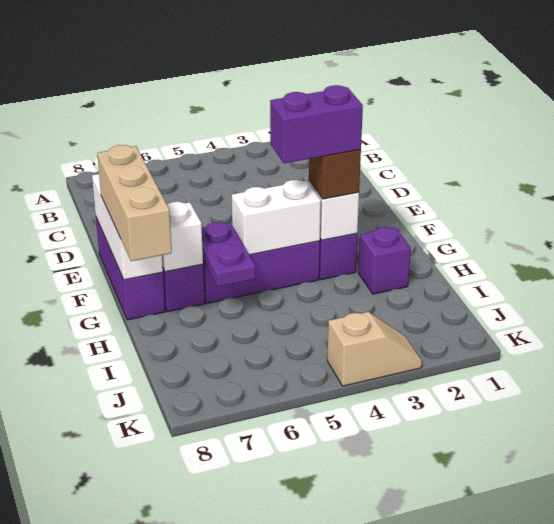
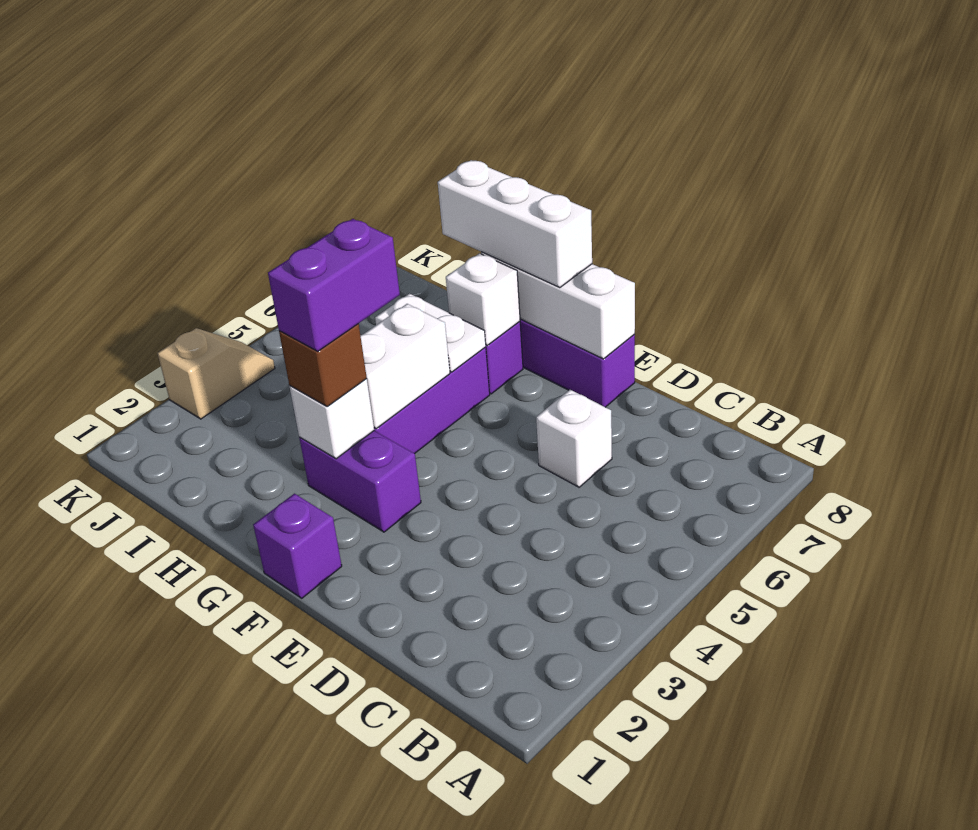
none -> white brick D6 level 1
tan brick F8:H8 level 3 -> white brick F8:H8 level 3
purple plate G6:H6 level 2 -> white plate G6:H6 level 2
purple brick H2 level 1 -> purple brick F1 level 1
tan slope K3:K4 level 1 top 4 -> tan slope K3:K4 level 1 top 3

